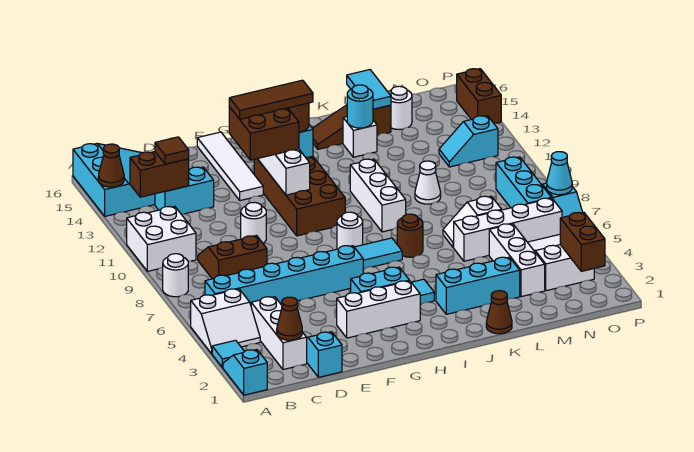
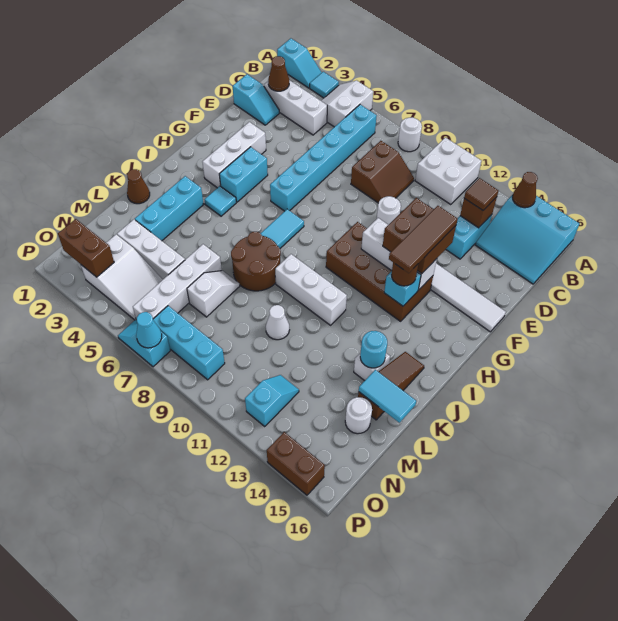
brown brick B13:C13 level 2 -> brown brick C13 level 2
white round brick H8 level 1 -> none
brown round brick J7 level 1 -> brown round brick J7:K8 level 1

